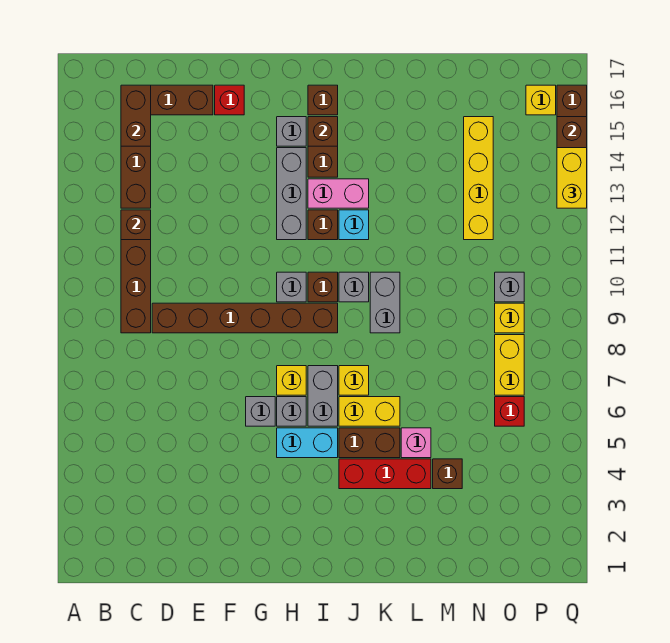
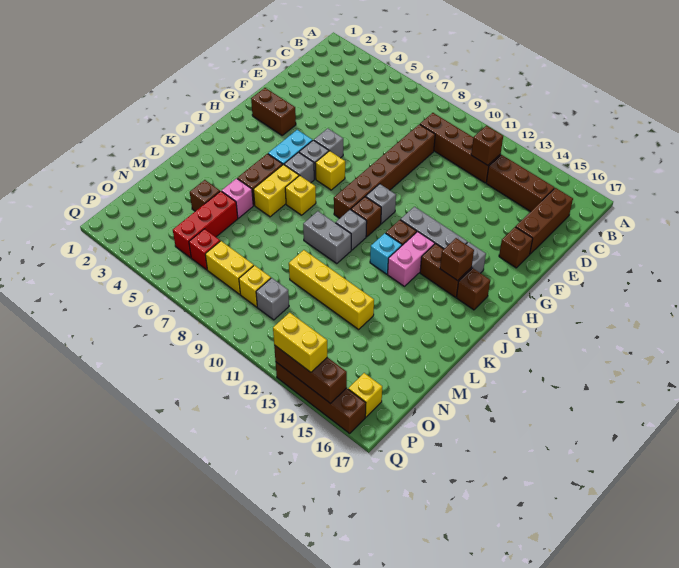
brown brick C15:C16 level 2 -> brown brick G2:G3 level 1
red brick F16 level 1 -> brown brick F16 level 1
grey brick I6:I7 level 1 -> grey brick I6 level 1
red brick J4:L4 level 1 -> red brick M5:O5 level 1
yellow brick N12:N15 level 1 -> yellow brick M10:M13 level 1

